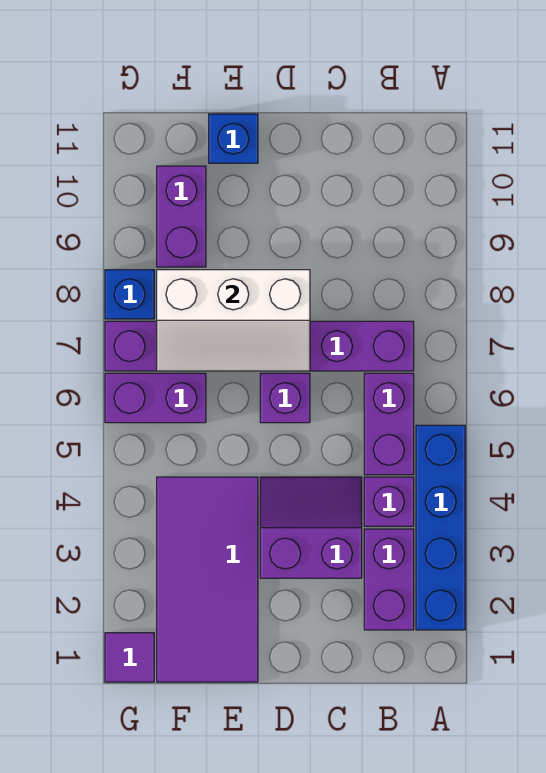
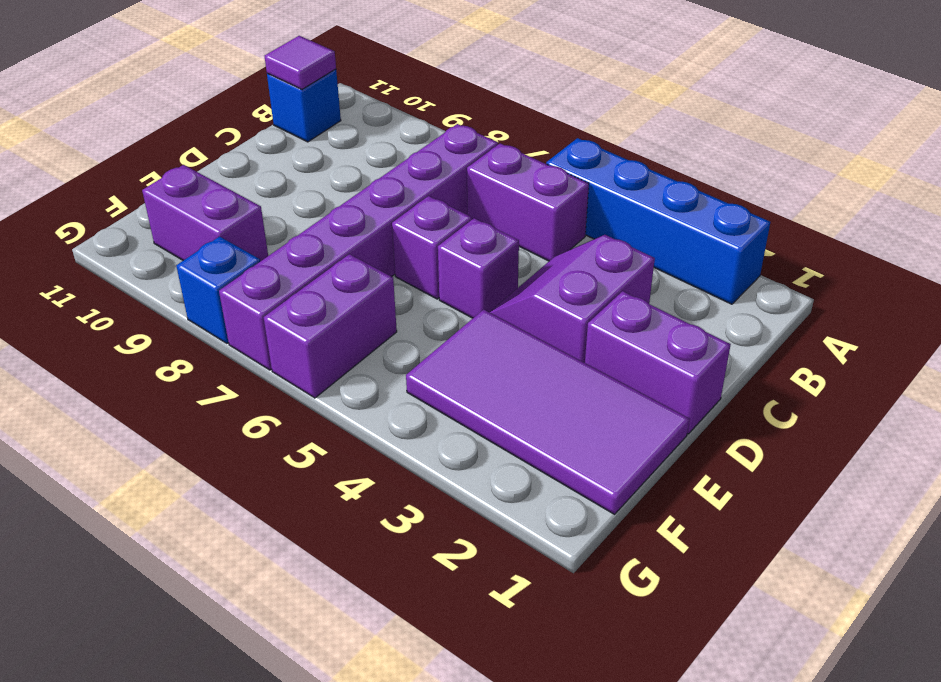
purple brick B2:B3 level 1 -> purple brick D1:D2 level 1
purple brick B4 level 1 -> purple brick D5 level 1
white slope D7:F8 level 2 top 8 -> none
blue brick E11 level 1 -> blue brick B11 level 1
purple tile G1 level 1 -> purple tile B11 level 2

